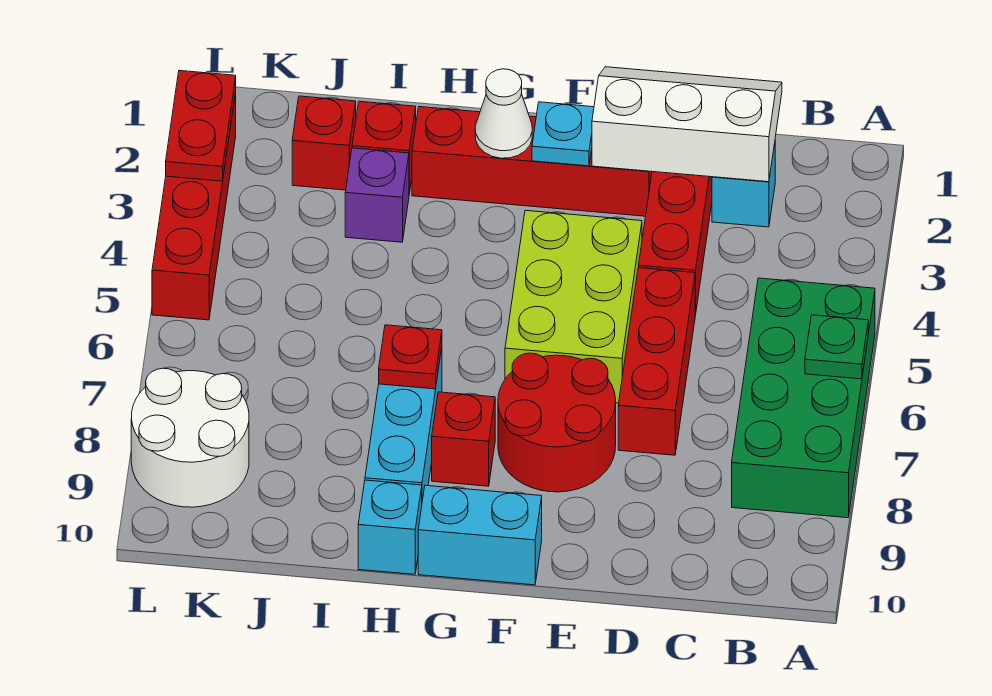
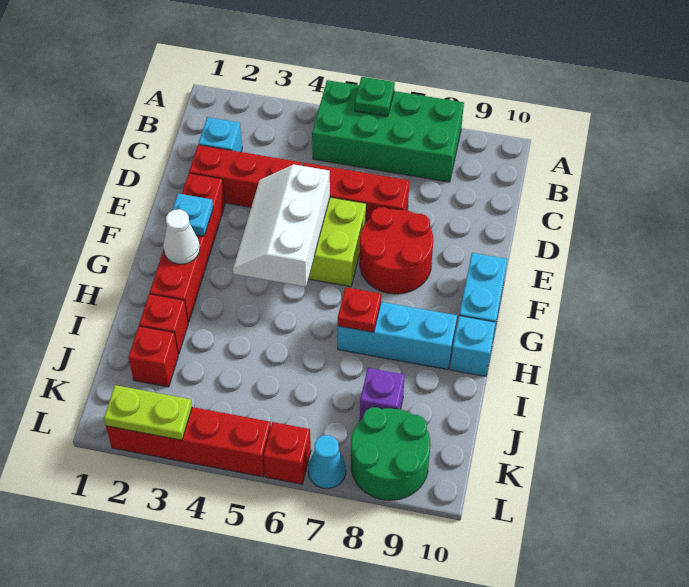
white slope C1:E2 level 2 top 2 -> white slope E4:G5 level 2 top 5
red brick G8 level 1 -> red brick L6 level 1
purple brick I3 level 1 -> purple brick J8 level 1
white round brick K8:L9 level 1 -> green round brick K8:L9 level 1
red plate L2:L3 level 2 -> lime plate L2:L3 level 2
none -> cyan cone L7 level 1

